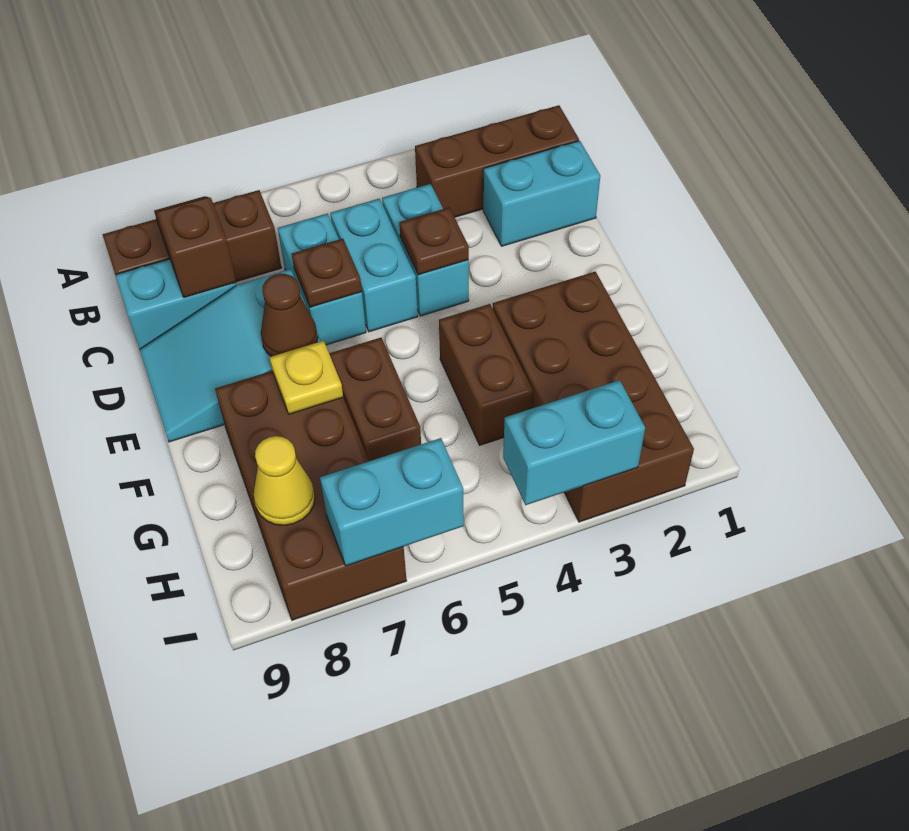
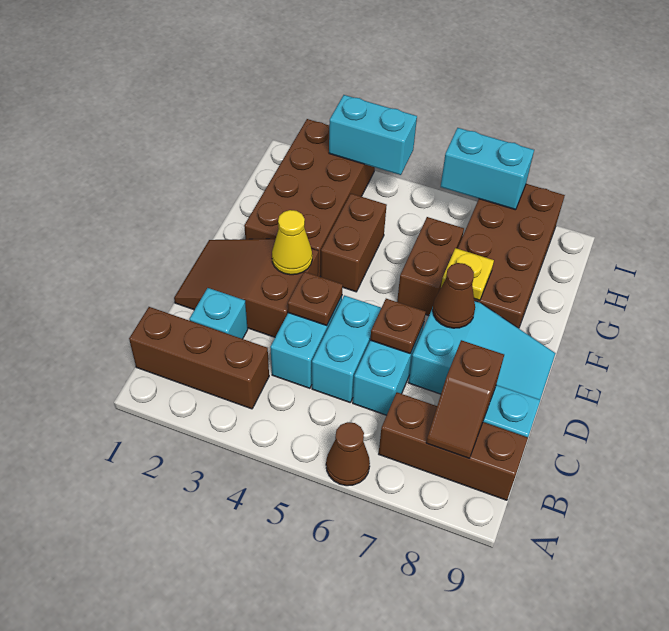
none -> brown cone A6 level 1
cyan brick C1:C2 level 1 -> cyan brick C2 level 1
none -> brown slope D1:E3 level 1 top 3
yellow cone H8 level 2 -> yellow cone E3 level 2

